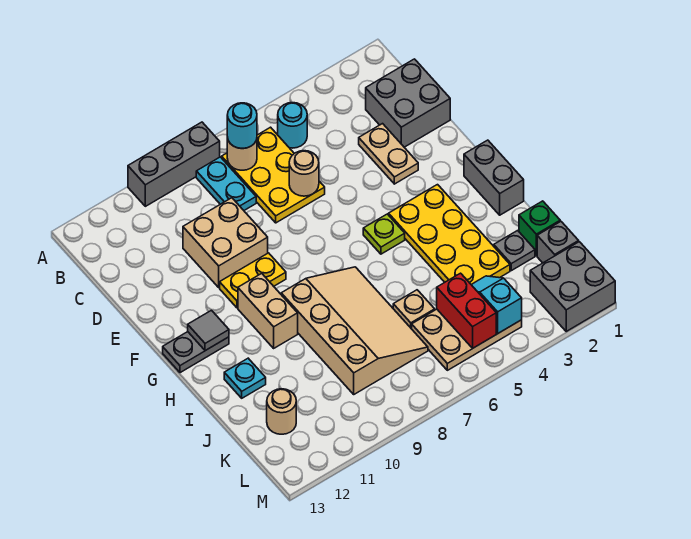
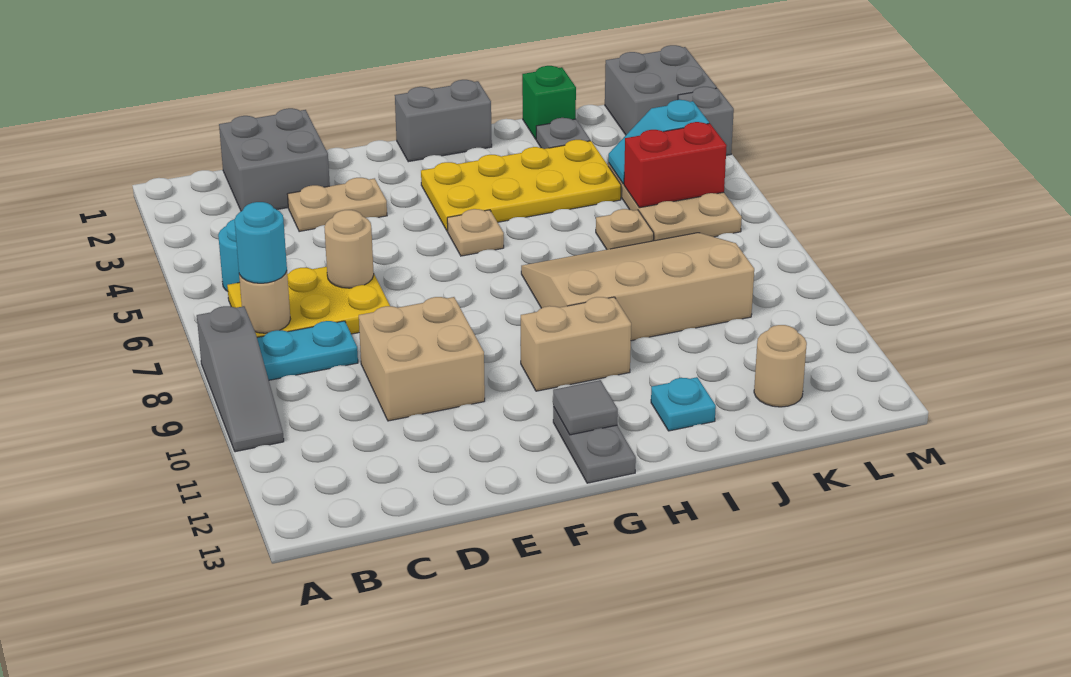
grey brick A8:A10 level 1 -> grey slope A8:A10 level 1 top 8
yellow plate F9:F10 level 1 -> none
lime plate G5 level 1 -> tan plate G5 level 1
grey brick K1 level 1 -> grey brick M3 level 1

